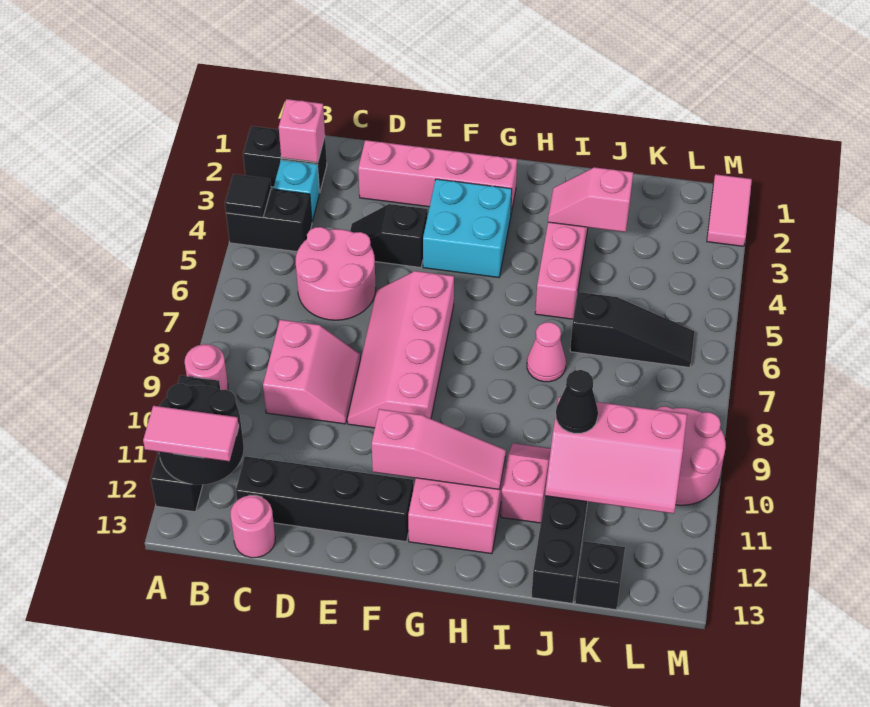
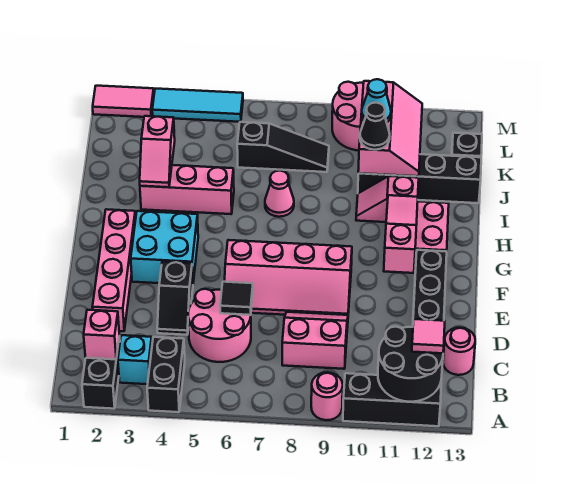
black tile A4 level 2 -> black tile D6 level 2
pink tile A12:B12 level 3 -> pink tile B12 level 3
black slope J6:L6 level 1 top J -> black slope K6:K8 level 1 top 6
none -> cyan cone K10 level 3
none -> cyan tile M3:M5 level 1

